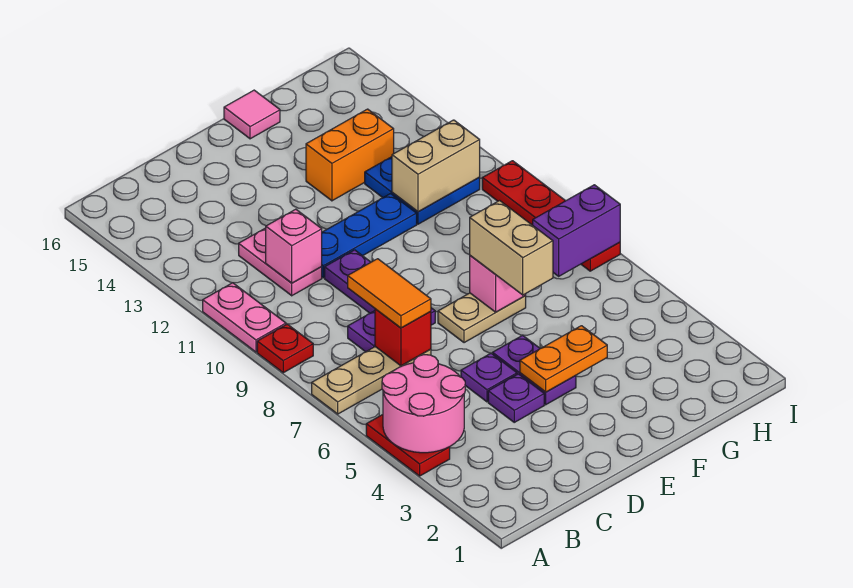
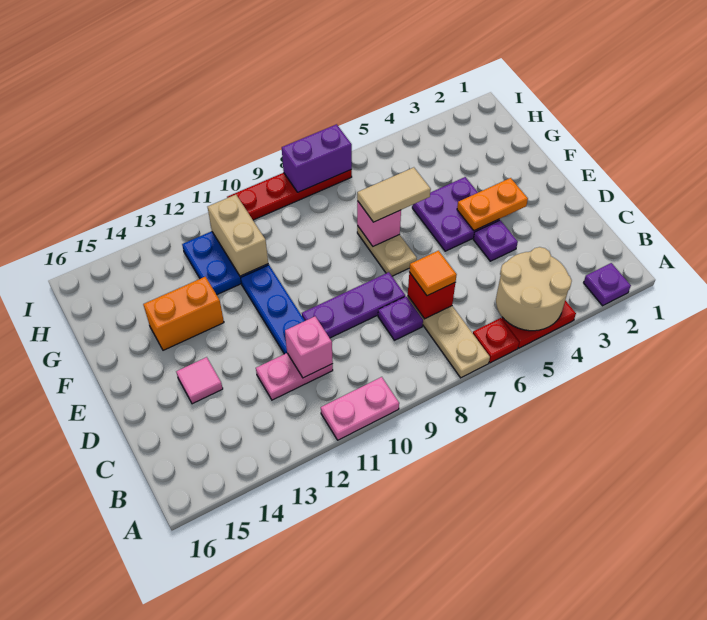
pink round brick A4:B5 level 2 -> tan round brick A4:B5 level 2
red plate A9 level 1 -> red plate A6 level 1
orange tile C7:C8 level 3 -> orange tile C7 level 3
purple plate D5 level 1 -> purple plate A2 level 1
purple plate E4:E5 level 1 -> purple plate E4:F5 level 1
orange plate E4:F4 level 2 -> orange plate E3:E4 level 2
tan brick F6:F7 level 3 -> tan tile F6:F7 level 3
orange brick F13:G13 level 1 -> orange brick F13:F14 level 1
pink tile F16 level 1 -> pink tile D14 level 1
purple brick H7:I7 level 2 -> purple brick I7:I8 level 2

